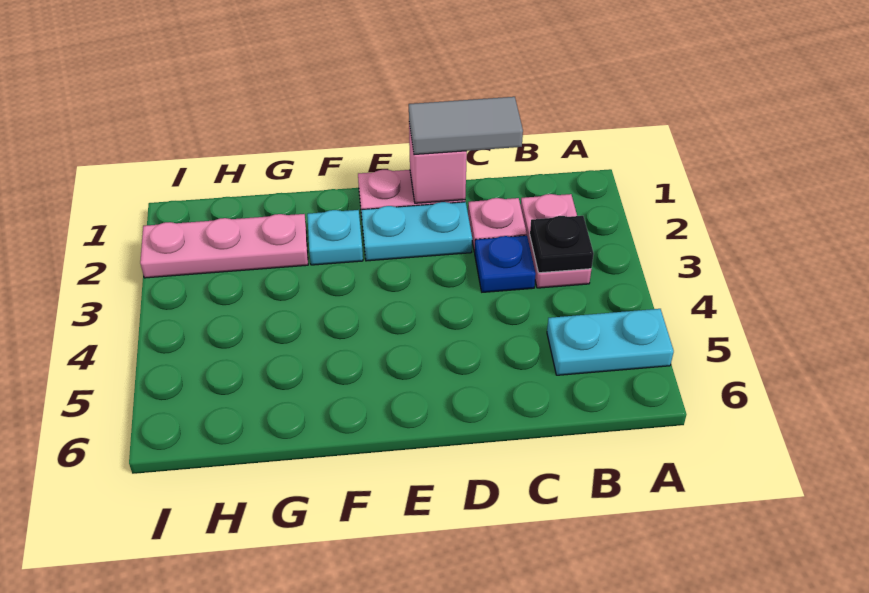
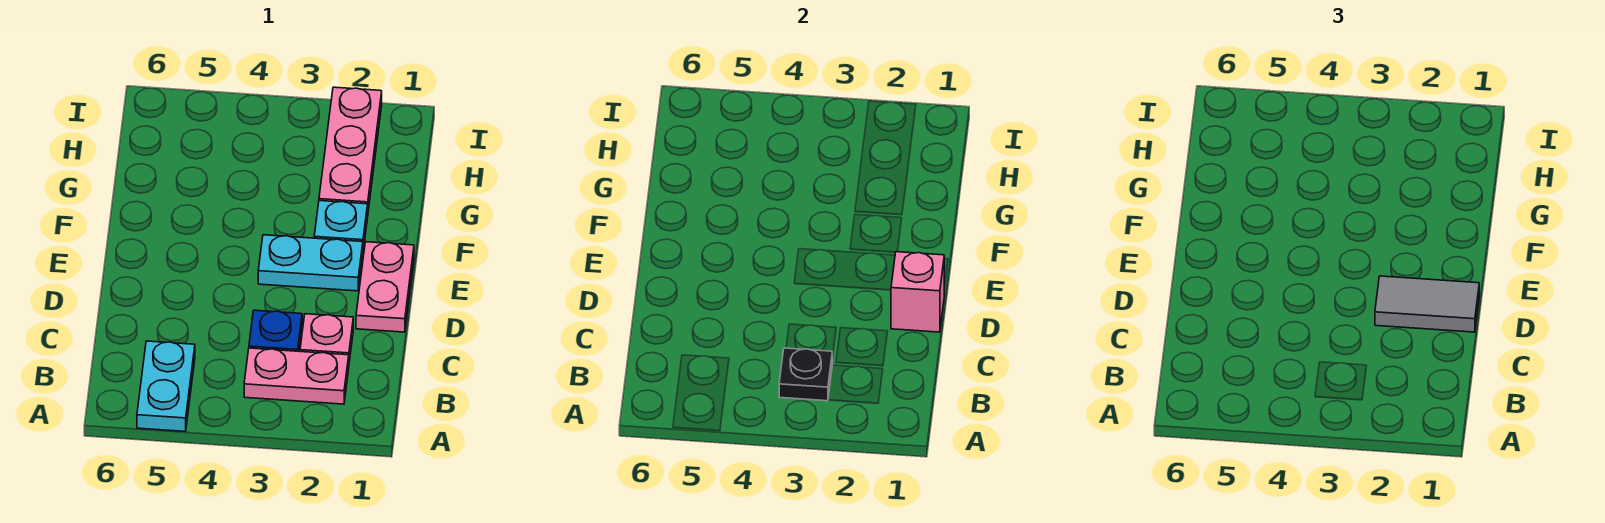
grey tile C1:D1 level 3 -> grey tile D1:D2 level 3
cyan plate D2:E2 level 1 -> cyan plate E2:E3 level 1

